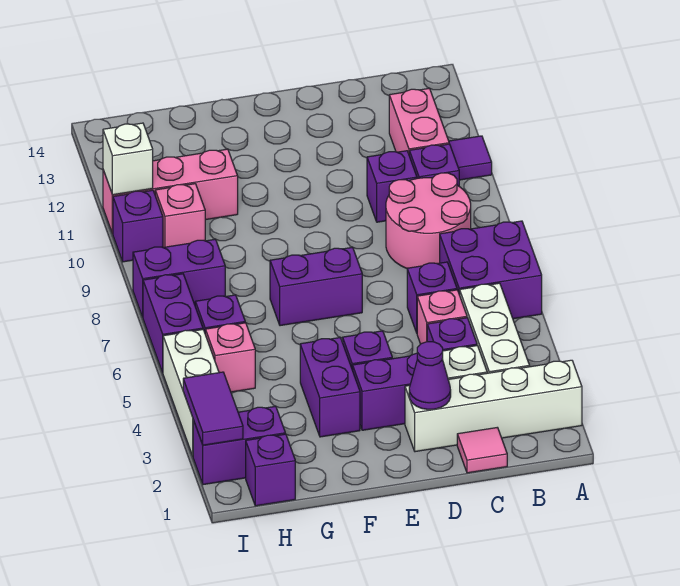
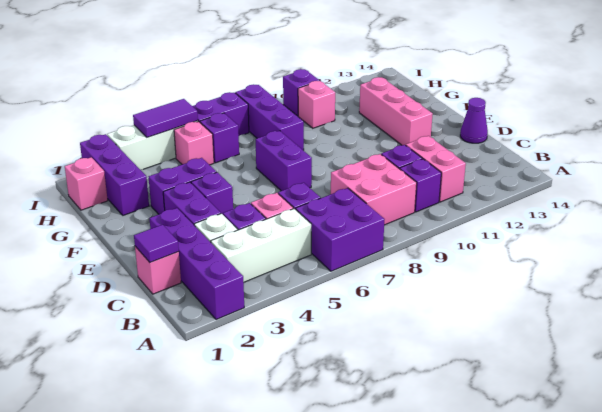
white brick A2:D2 level 1 -> purple brick A2:D2 level 1
purple tile A11 level 1 -> purple tile C1 level 2
pink round brick B8:C9 level 1 -> pink brick B8:C9 level 1
pink brick B11:B12 level 1 -> pink brick B11:C11 level 1
pink tile C1 level 1 -> pink brick C1 level 1
purple cone D2 level 2 -> purple cone D14 level 1
pink brick G11:I11 level 1 -> pink brick E12:G12 level 1
purple brick H1 level 1 -> pink brick H1 level 1
purple brick H2:I2 level 1 -> purple brick G2:I2 level 1
purple brick H8:I8 level 1 -> purple brick G8:I8 level 1
purple tile I2:I3 level 2 -> purple tile I4:I5 level 2
white brick I11 level 2 -> none

